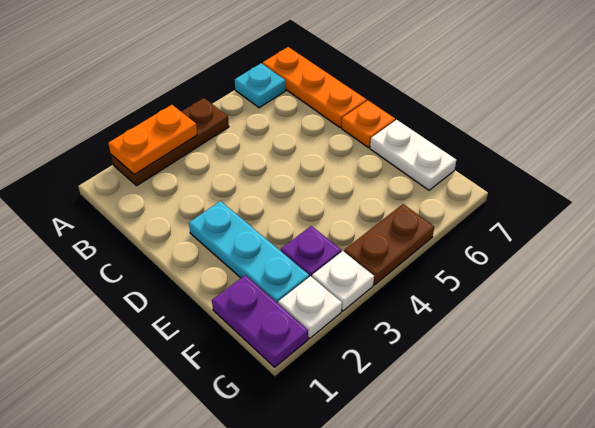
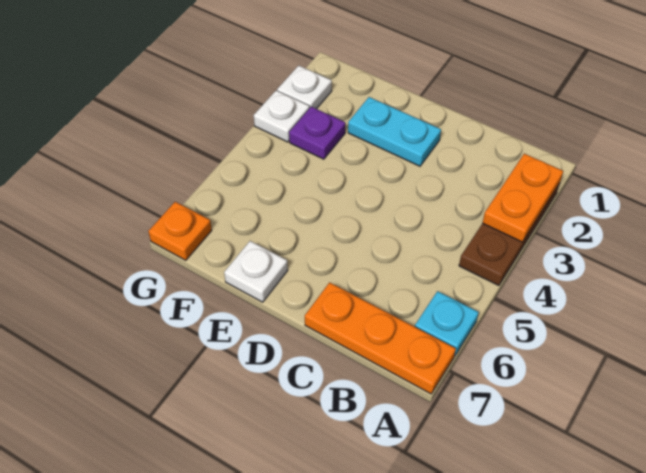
cyan plate D2:F2 level 1 -> cyan plate D2:E2 level 1
orange plate D7 level 1 -> orange plate G7 level 1
white plate E7:F7 level 1 -> white plate E7 level 1
purple plate F1:G1 level 1 -> none
brown plate G4:G5 level 1 -> none

